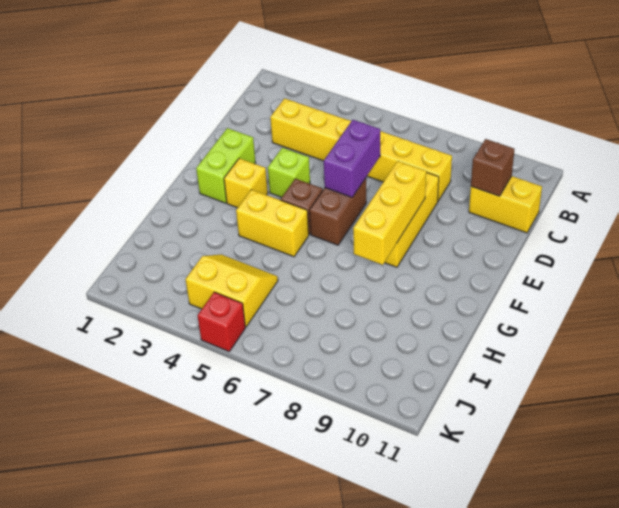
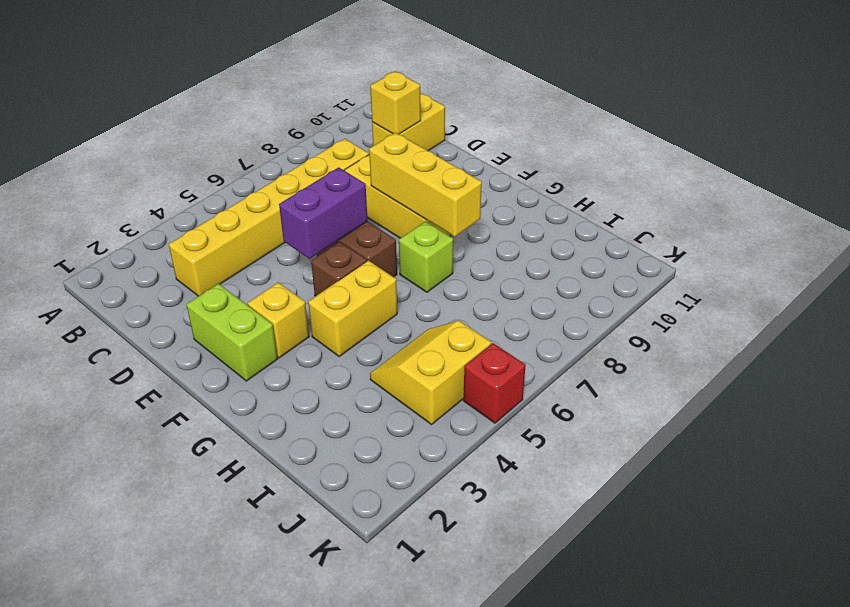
brown brick C10 level 2 -> yellow brick C10 level 2
purple brick D6:E6 level 2 -> purple brick E5:E6 level 2
lime brick E4 level 1 -> lime brick G7 level 1

